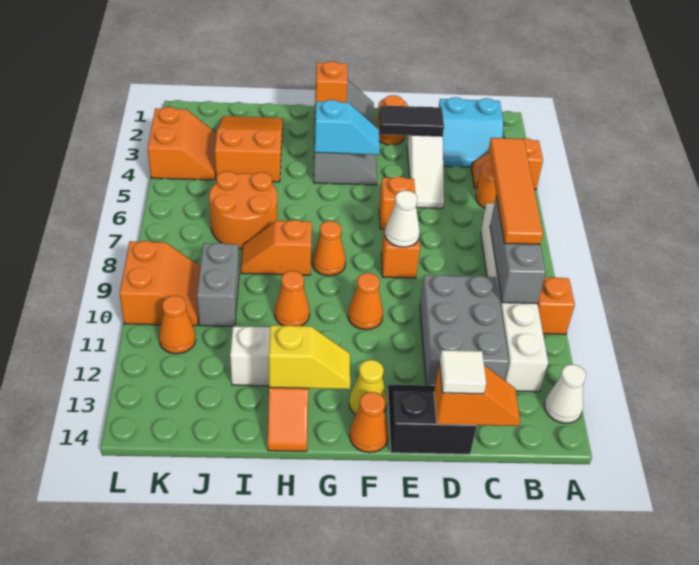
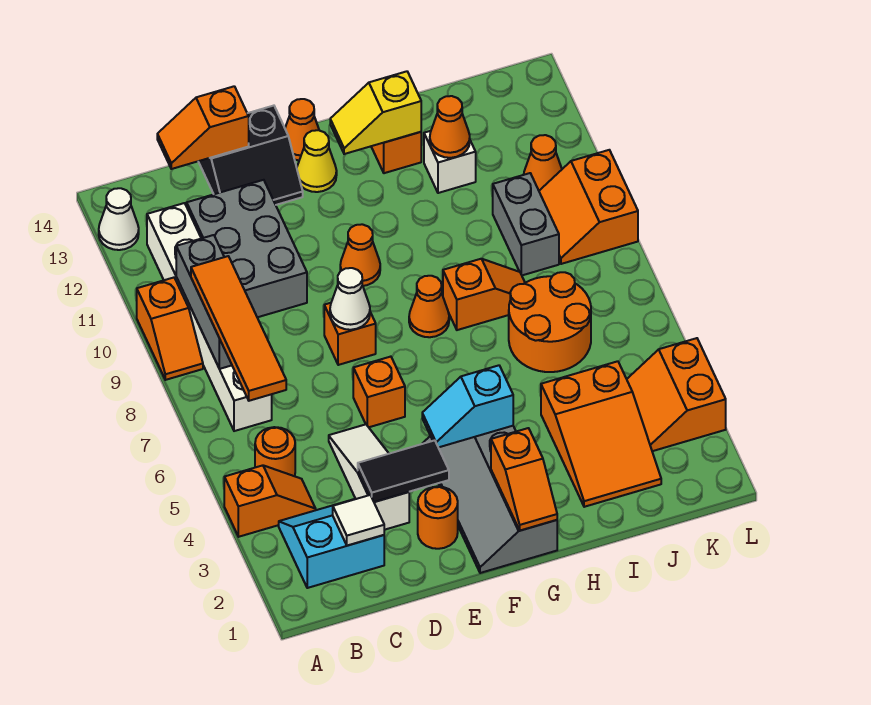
white tile D14 level 3 -> white tile C2 level 2
orange cone H10 level 1 -> orange cone I12 level 2

